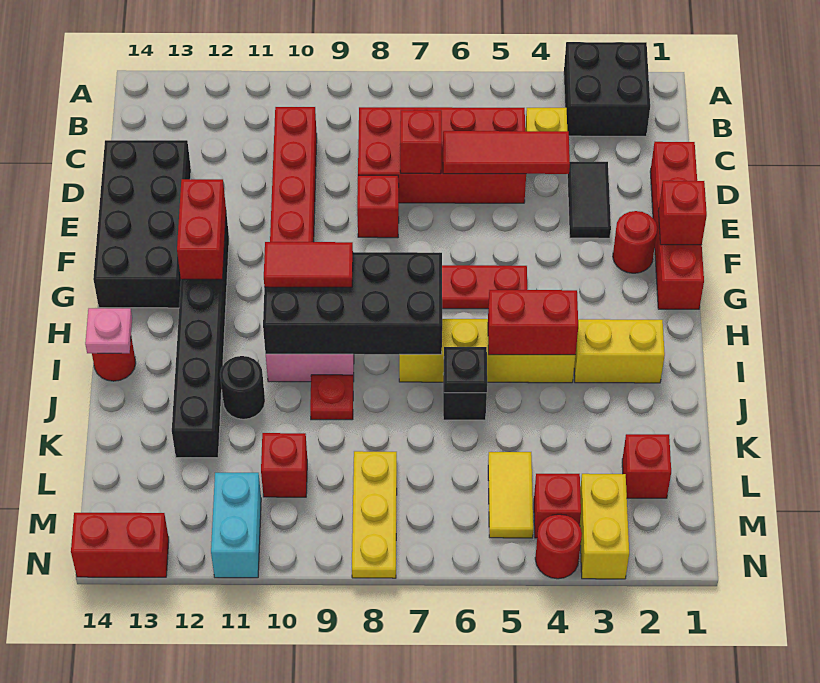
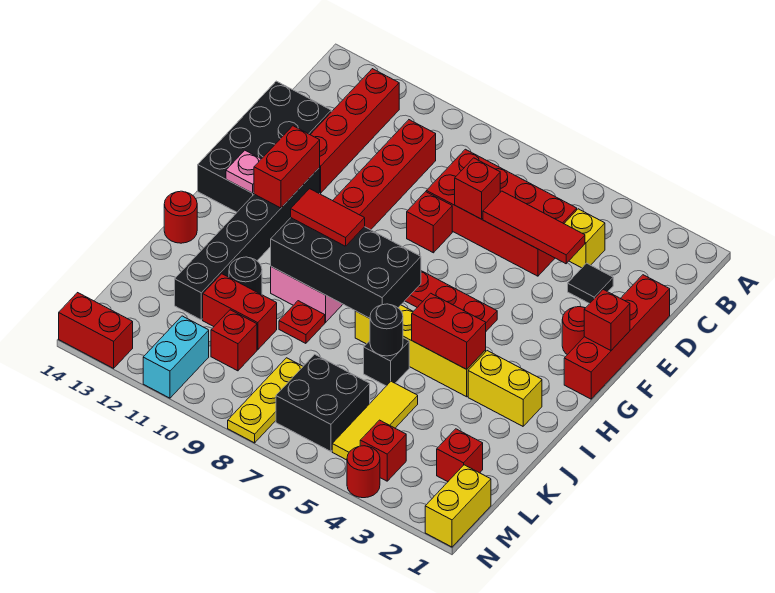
black brick A2:B3 level 1 -> black brick L6:M7 level 1
none -> red brick B12:E12 level 1
black tile D3:E3 level 1 -> black tile D3 level 1
pink plate I14 level 2 -> pink plate G13 level 2
black plate J6 level 2 -> black round brick J6 level 2
none -> red brick K10:K11 level 1
yellow tile L5:M5 level 1 -> yellow tile K5:M5 level 1
yellow brick M3:N3 level 1 -> yellow brick M1:N1 level 1

